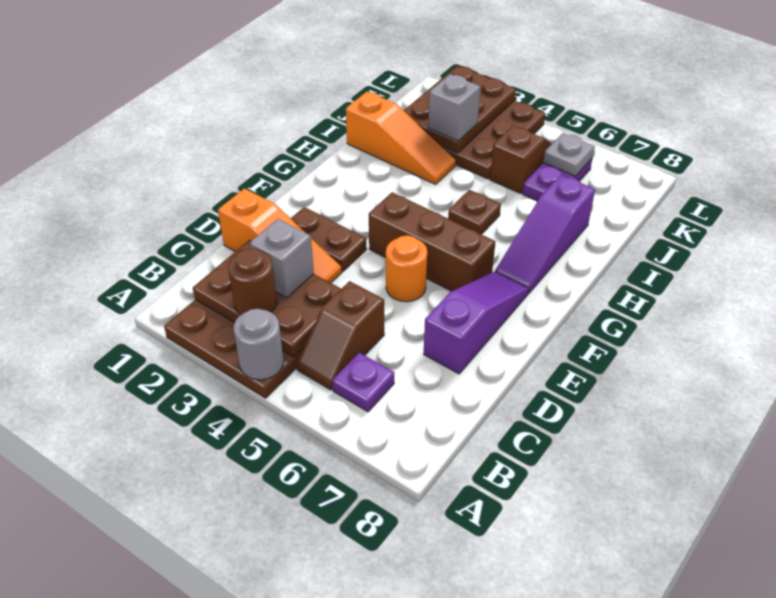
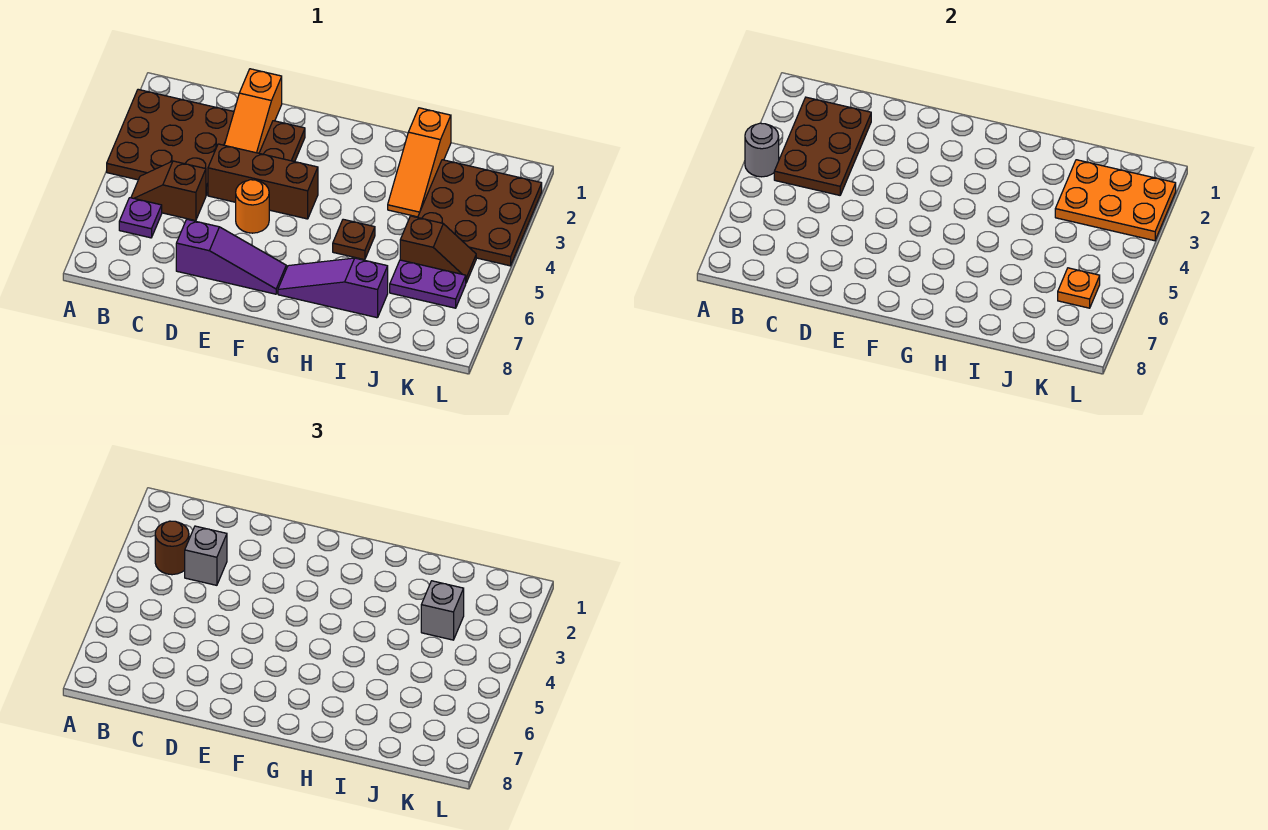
brown brick F4:F6 level 1 -> brown brick D4:F4 level 1
brown plate J2:L3 level 2 -> orange plate J2:L3 level 2
grey plate K6 level 2 -> orange plate K6 level 2

